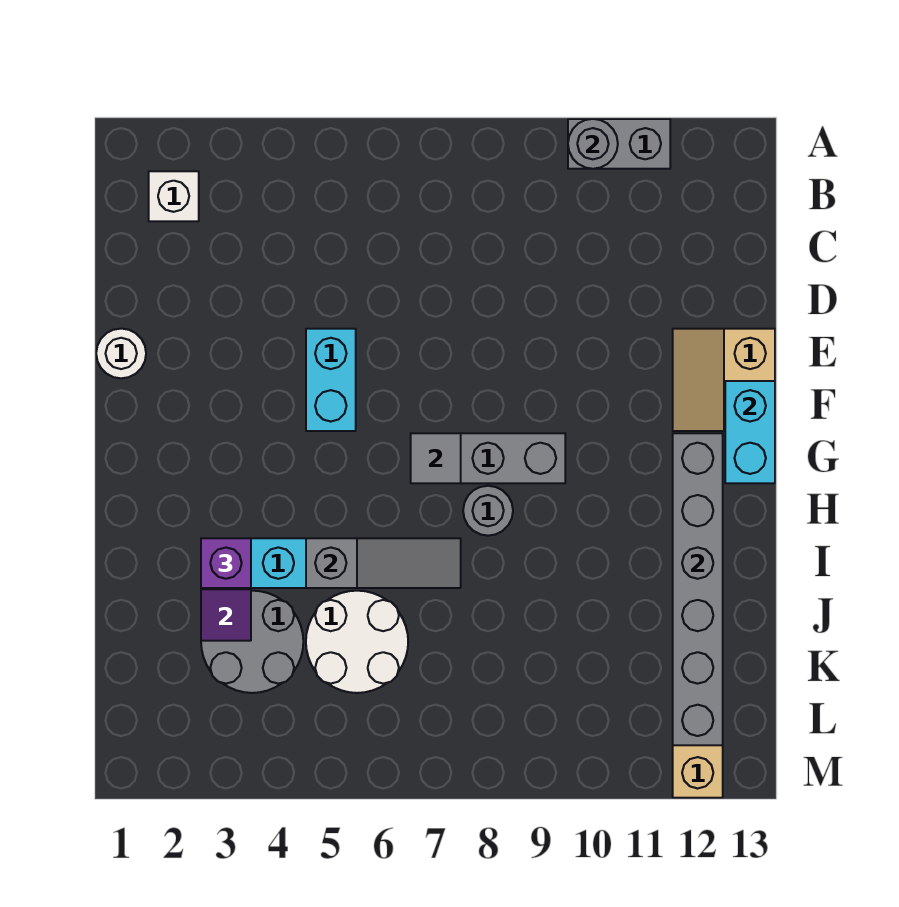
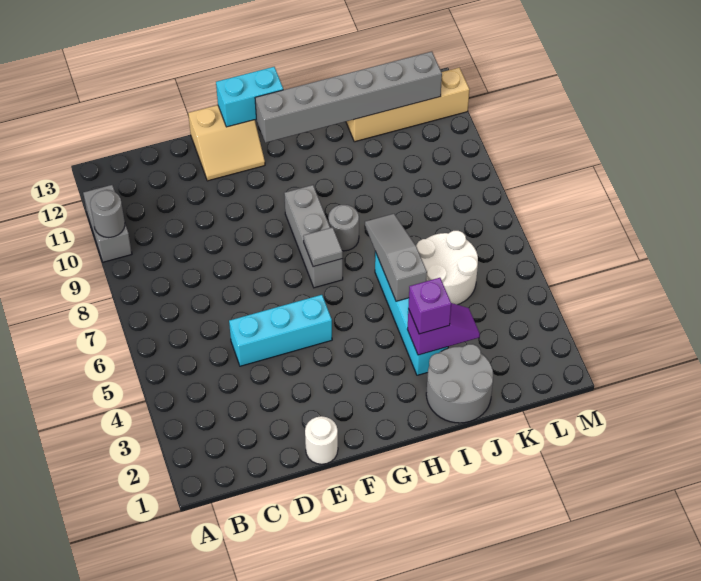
white brick B2 level 1 -> none
cyan brick E5:F5 level 1 -> cyan brick D5:F5 level 1
grey round brick J3:K4 level 1 -> grey round brick I1:J2 level 1

